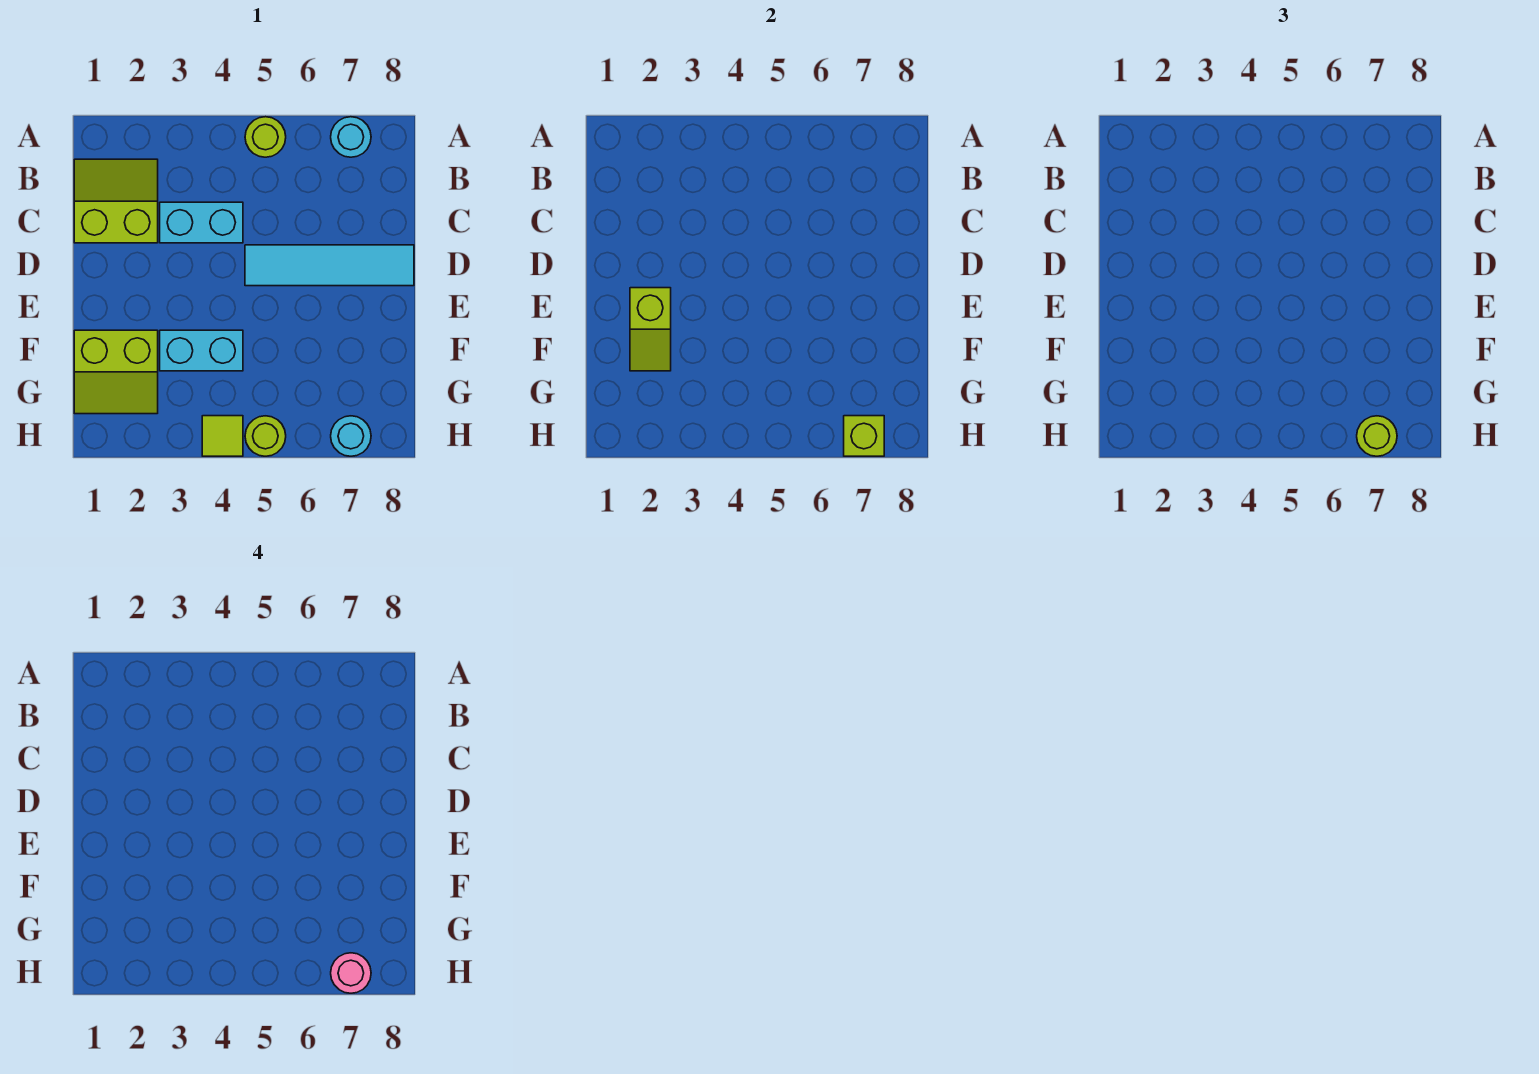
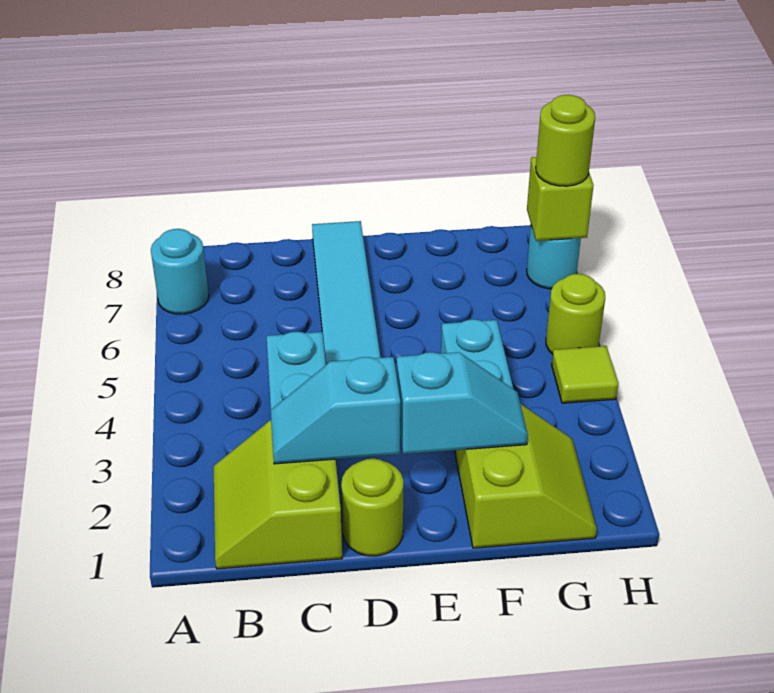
lime round brick A5 level 1 -> lime round brick D1 level 1
none -> cyan slope C2:D2 level 2 top D
lime slope E2:F2 level 2 top E -> cyan slope E2:F2 level 2 top E
pink round brick H7 level 4 -> none

